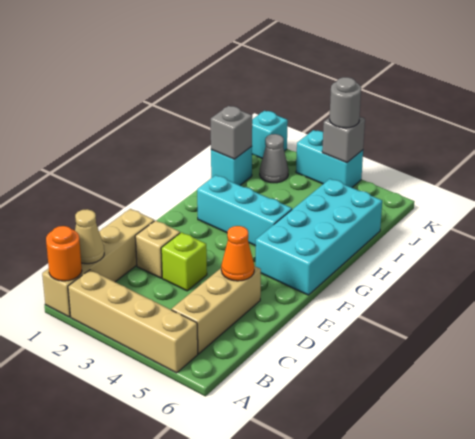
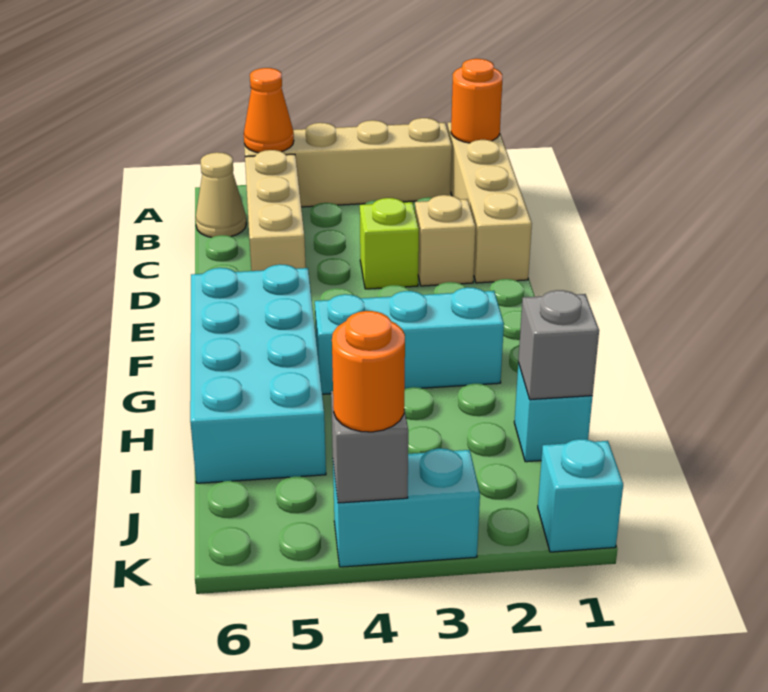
tan cone B1 level 2 -> tan cone B6 level 1
orange cone D5 level 2 -> orange cone A5 level 2
grey cone J2 level 1 -> none
grey round brick K4 level 3 -> orange round brick K4 level 3

